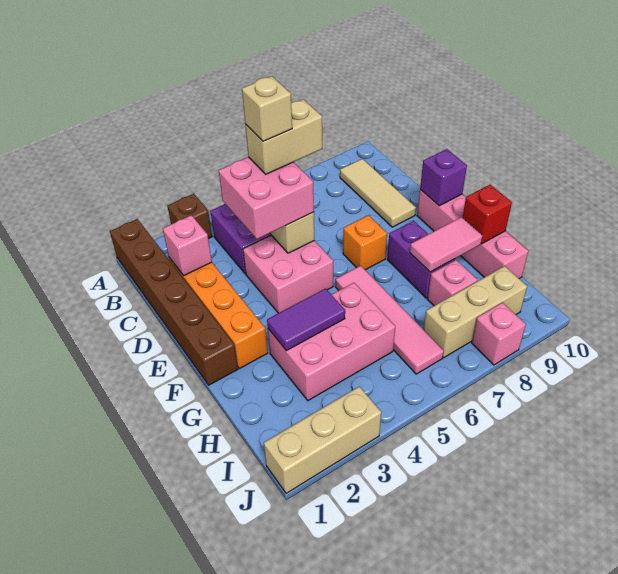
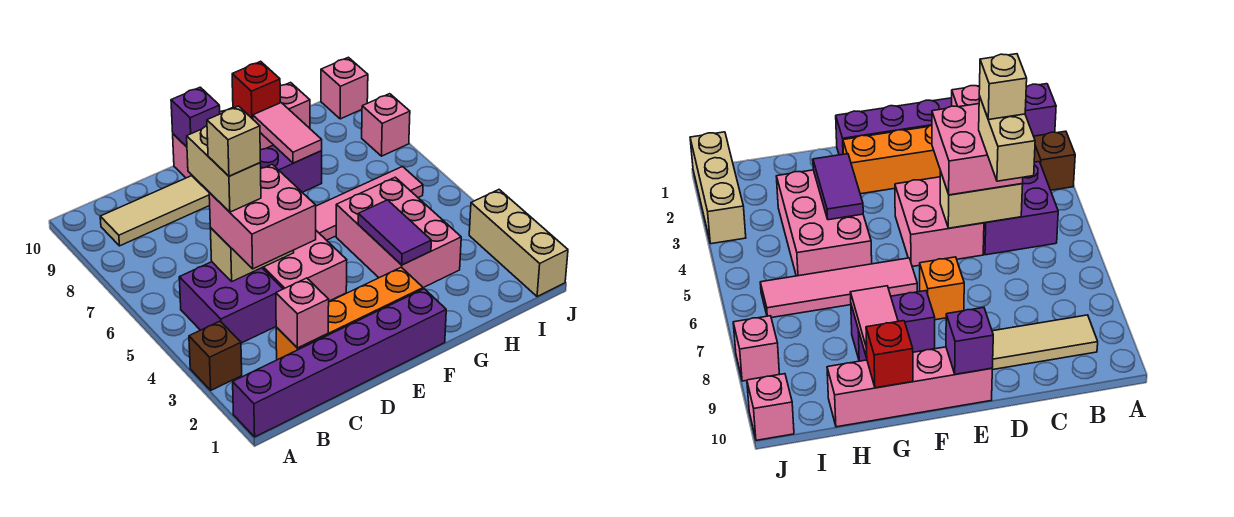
brown brick A1:F1 level 1 -> purple brick A1:F1 level 1
pink brick H8 level 1 -> pink brick J10 level 1
tan brick I7:I9 level 1 -> none

